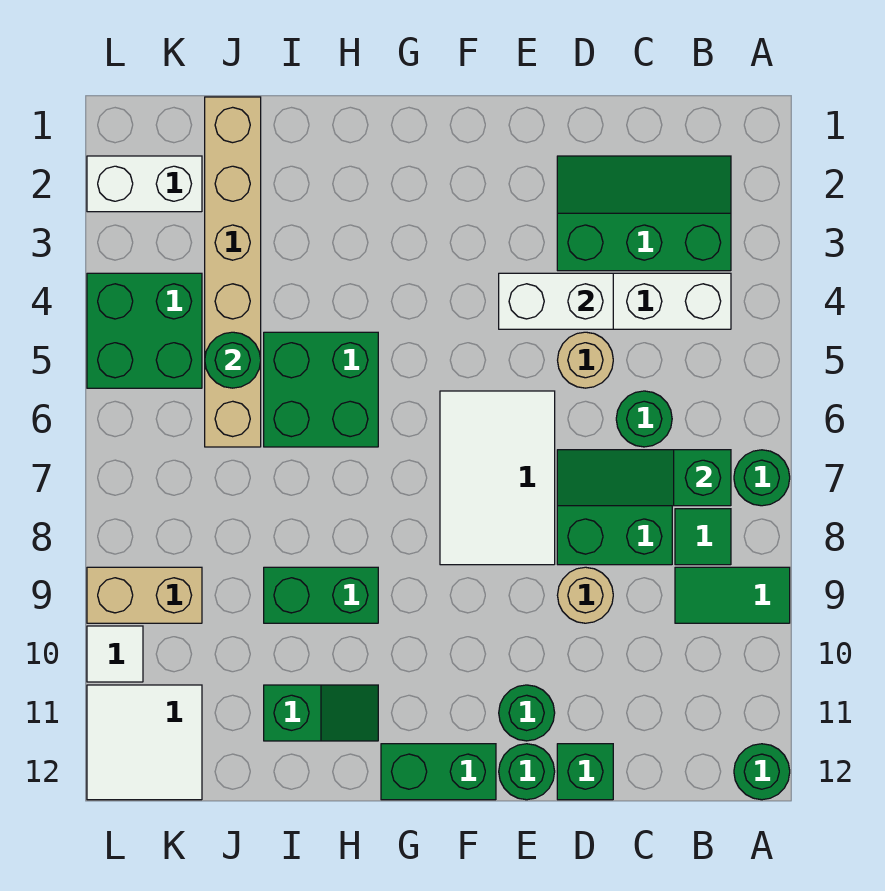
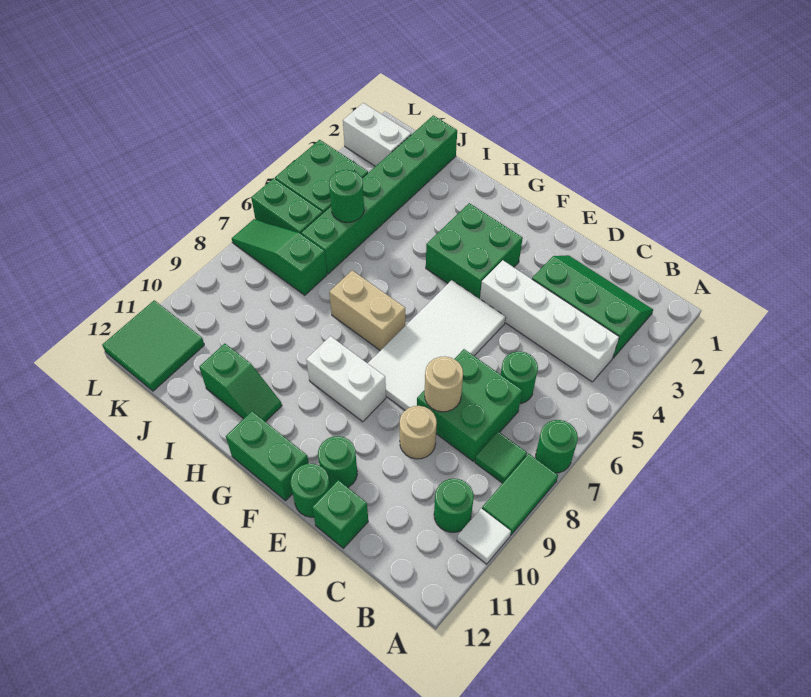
green tile A9:B9 level 1 -> green tile A8:A9 level 1
green round brick A12 level 1 -> green round brick B10 level 1
green slope B7:D7 level 2 top B -> green slope J7:L7 level 1 top J
white brick D4:E4 level 2 -> white brick F9:G9 level 1
tan round brick D5 level 1 -> tan round brick D8 level 2
white tile E6:F8 level 1 -> white tile E5:F8 level 1
green brick H5:I6 level 1 -> green brick F3:G4 level 1
green brick H9:I9 level 1 -> green brick K6:L6 level 1
tan brick J1:J6 level 1 -> green brick J1:J6 level 1
tan brick K9:L9 level 1 -> tan brick G7:H7 level 1
white tile K11:L12 level 1 -> green tile K11:L12 level 1
white tile L10 level 1 -> white tile A10 level 1

